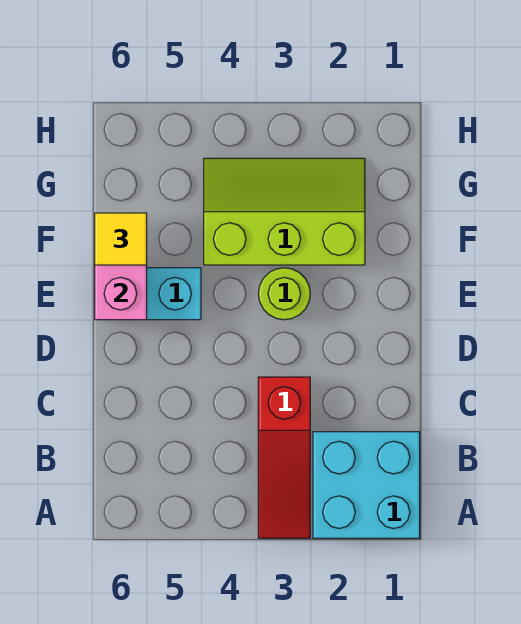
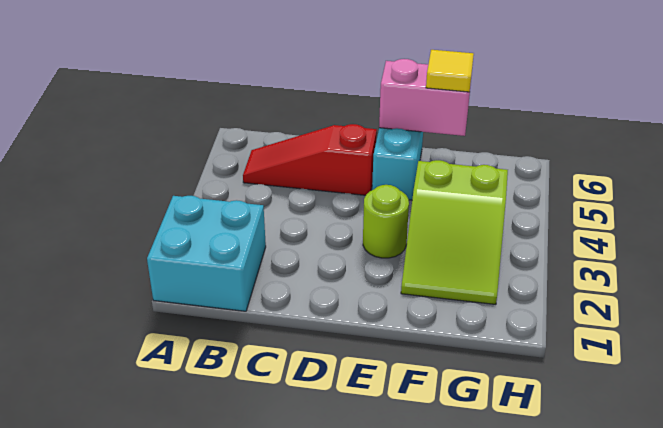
red slope A3:C3 level 1 top C -> red slope B5:D5 level 1 top D
lime slope F2:G4 level 1 top F -> lime slope F2:G4 level 1 top 4

